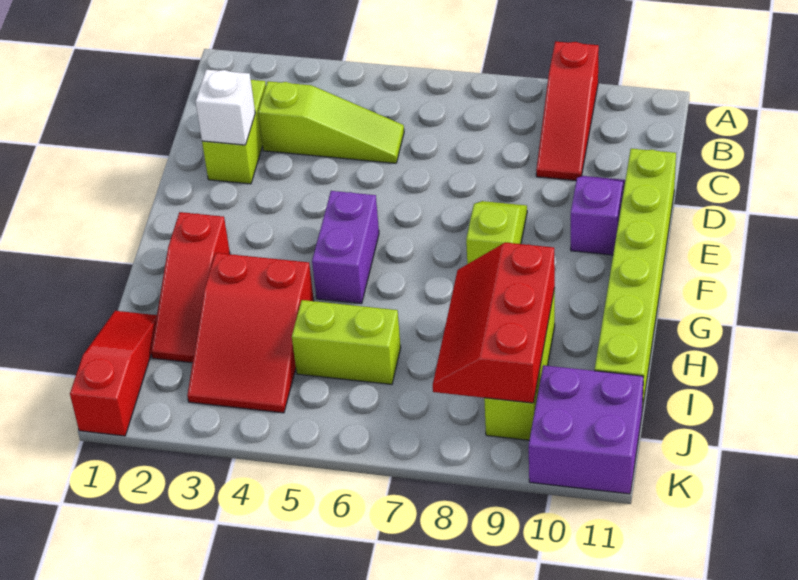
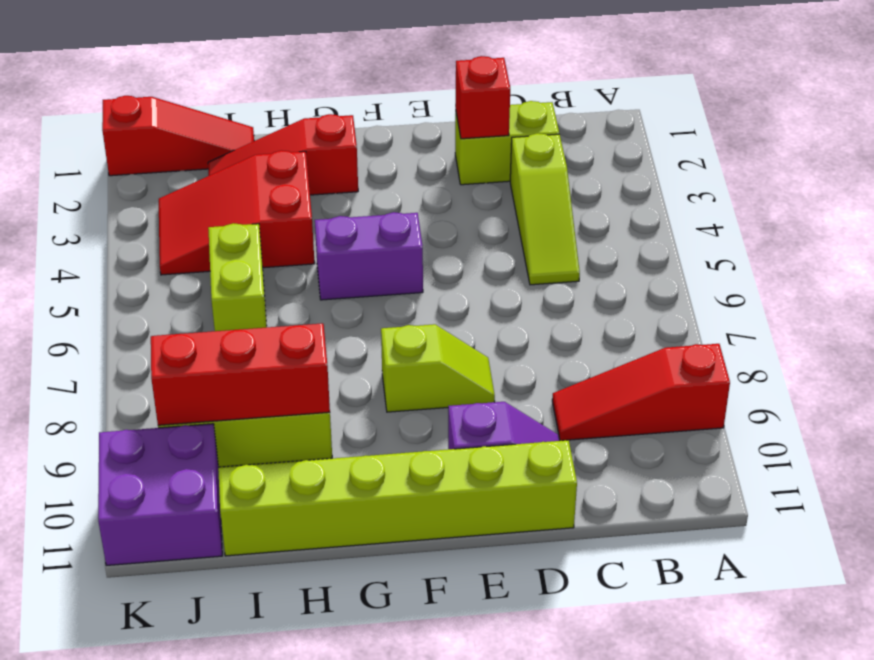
white brick D2 level 2 -> red brick D2 level 2

